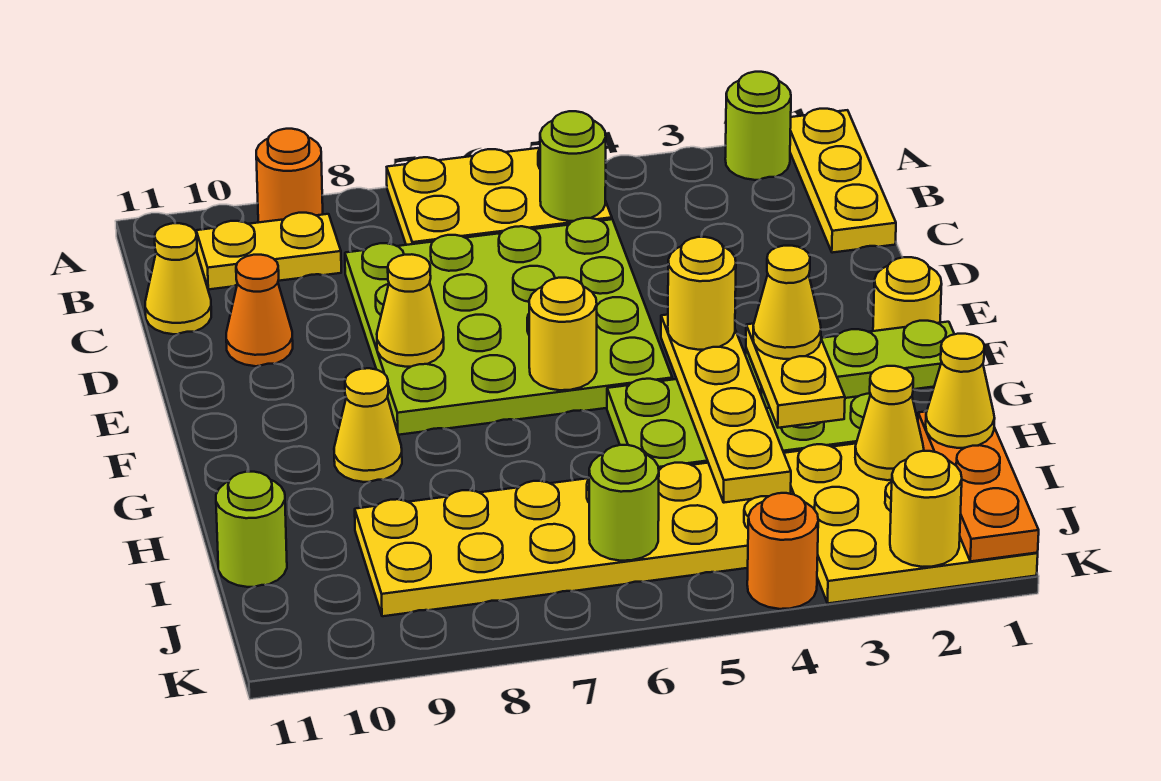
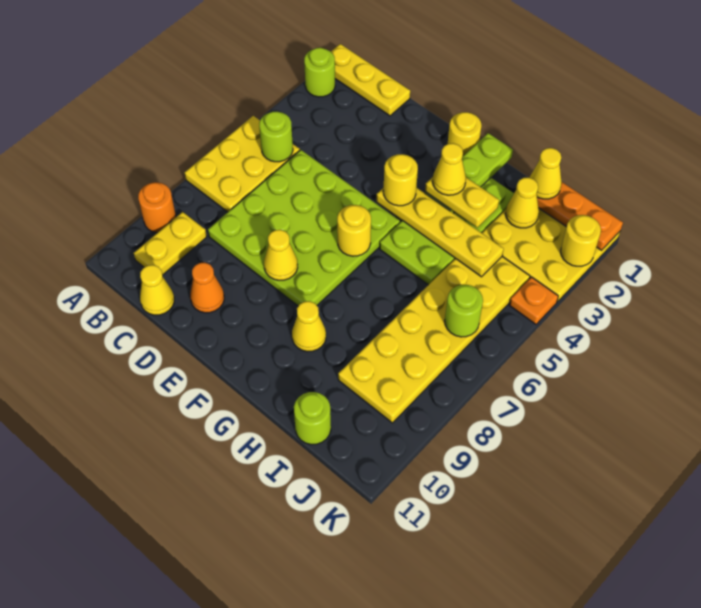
orange round brick K4 level 1 -> orange plate K4 level 1

